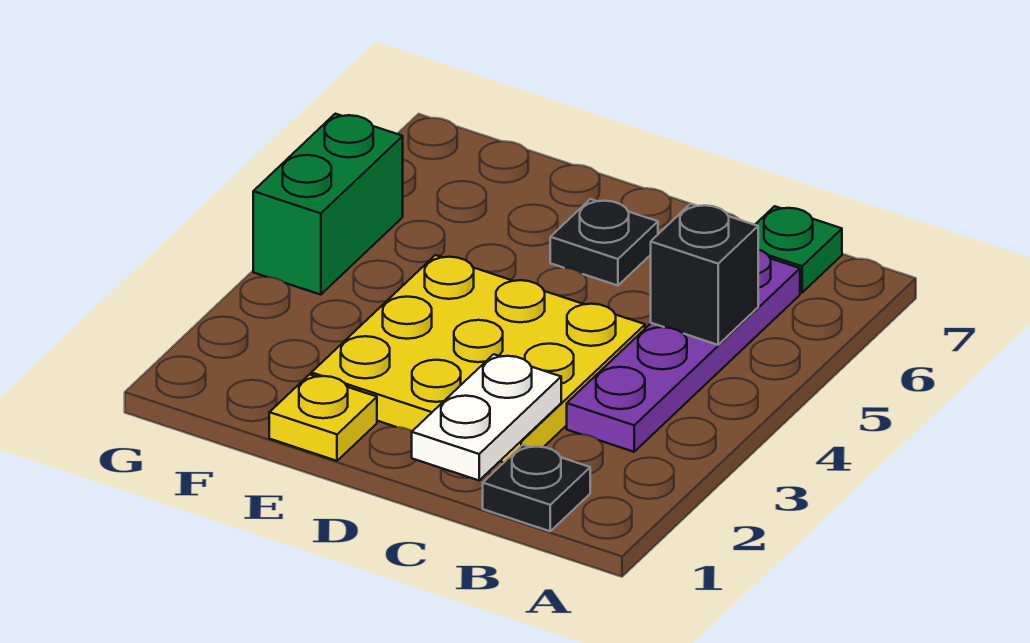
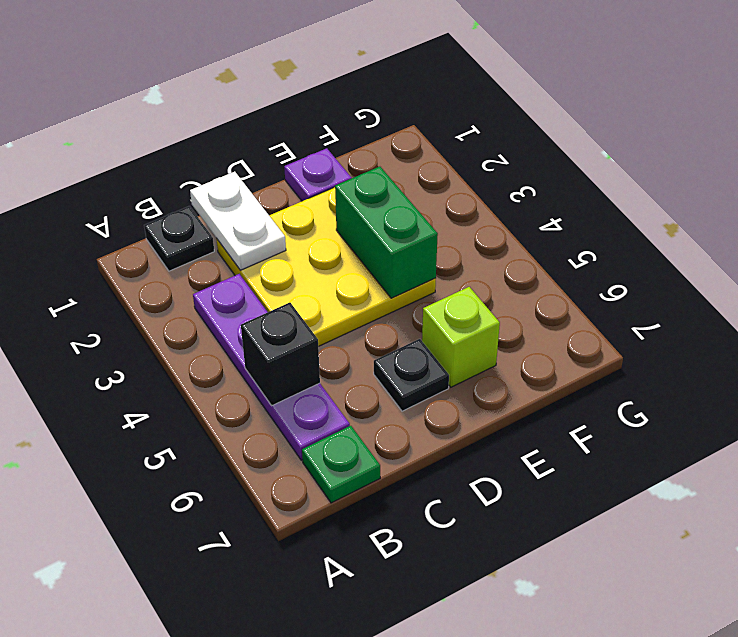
yellow plate E1 level 1 -> purple plate E1 level 1
none -> lime brick E6 level 1
green brick G4:G5 level 1 -> green brick E3:E4 level 2

